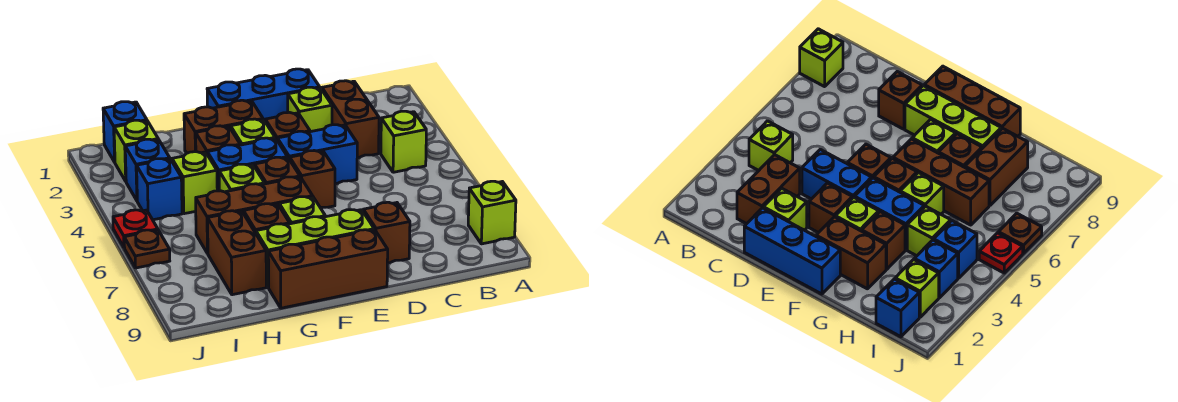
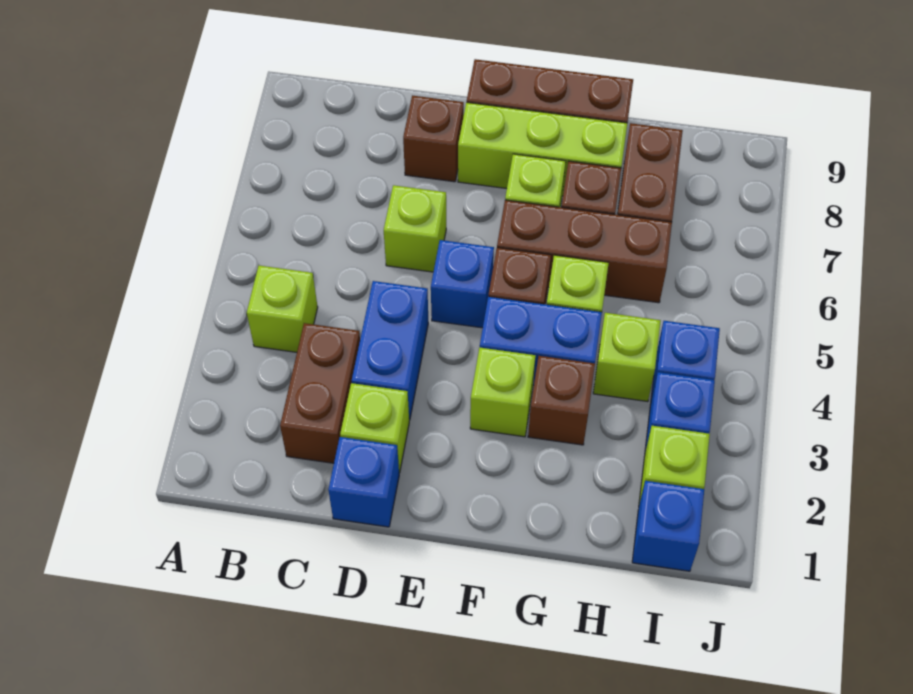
lime brick A8 level 1 -> lime brick D6 level 1
blue brick D1:F1 level 1 -> blue brick D1 level 1
blue brick D4:E4 level 1 -> blue brick D3:D4 level 1
brown brick E3 level 1 -> none
brown brick E5 level 1 -> blue brick E5 level 1
brown brick F2:G2 level 1 -> none
red plate J5 level 1 -> none
brown plate J6 level 1 -> none

